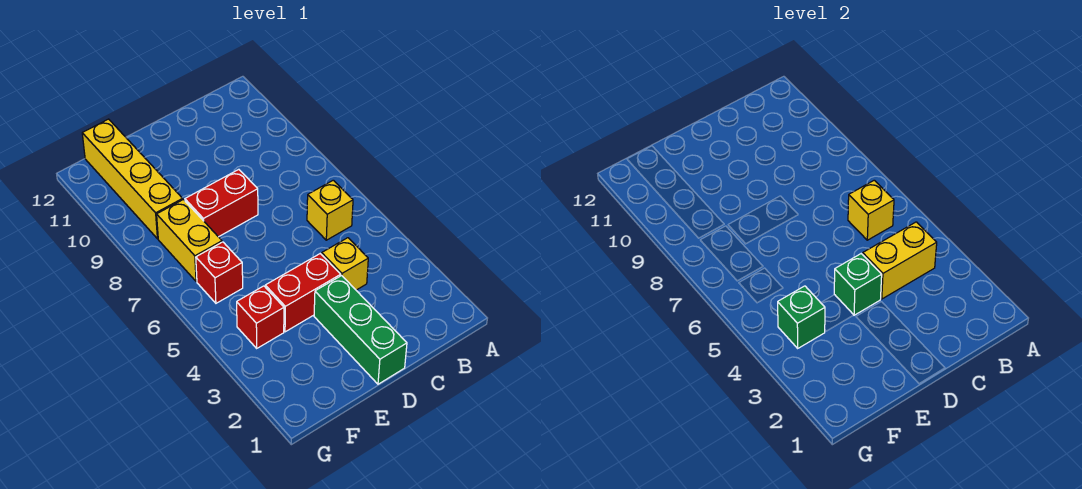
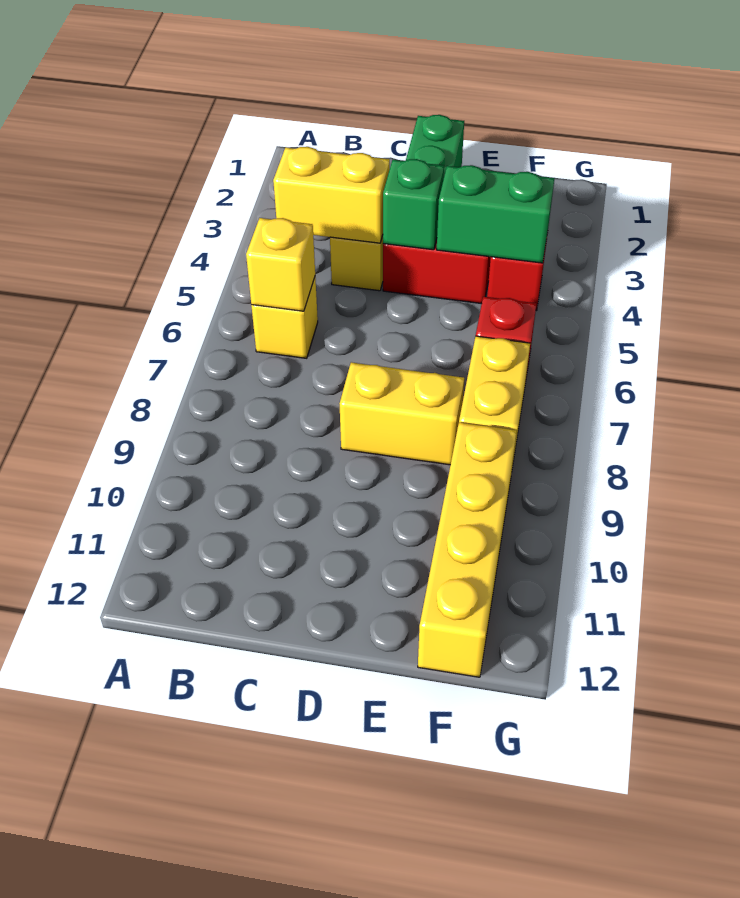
red brick D8:E8 level 1 -> yellow brick D8:E8 level 1
green brick F4 level 2 -> green brick E4:F4 level 2

